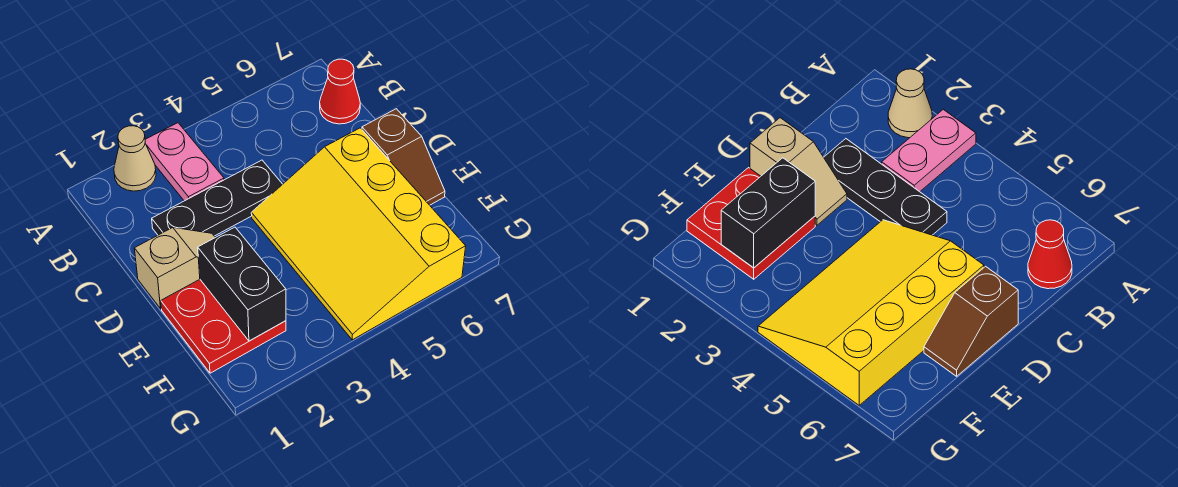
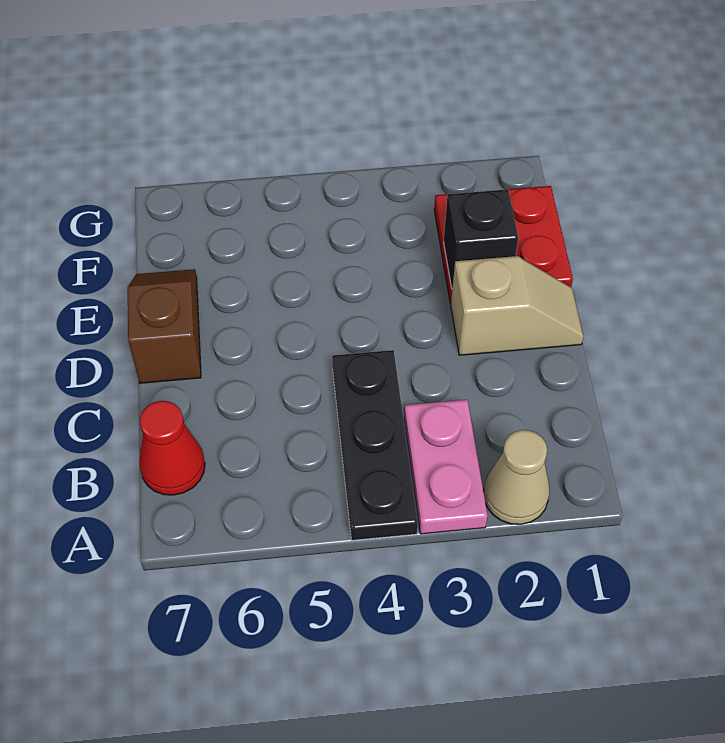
black plate C2:C4 level 1 -> black plate A4:C4 level 1
tan slope D1:D2 level 1 top 1 -> tan slope D1:D2 level 1 top 2
yellow slope D4:G6 level 1 top 6 -> none
black brick E2:F2 level 2 -> black brick E2 level 2

